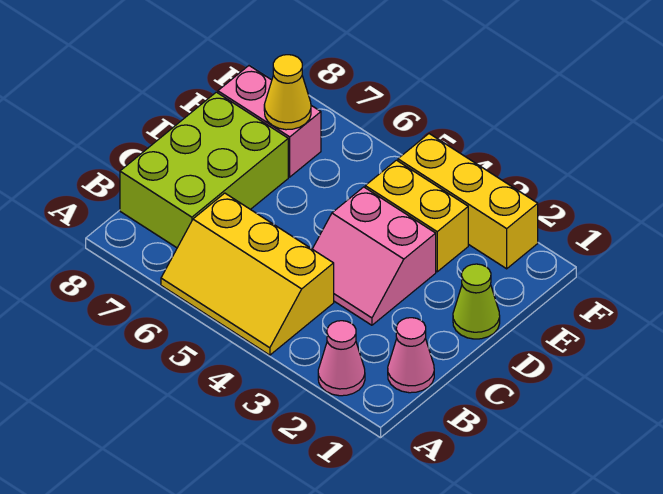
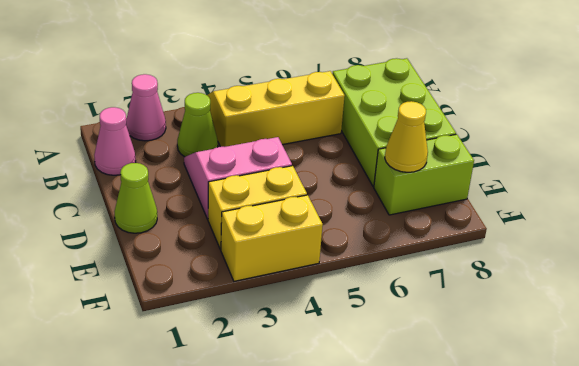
none -> lime cone B3 level 1
pink brick E7:E8 level 1 -> lime brick E7:E8 level 1
yellow brick F2:F4 level 1 -> yellow brick F3:F4 level 1

